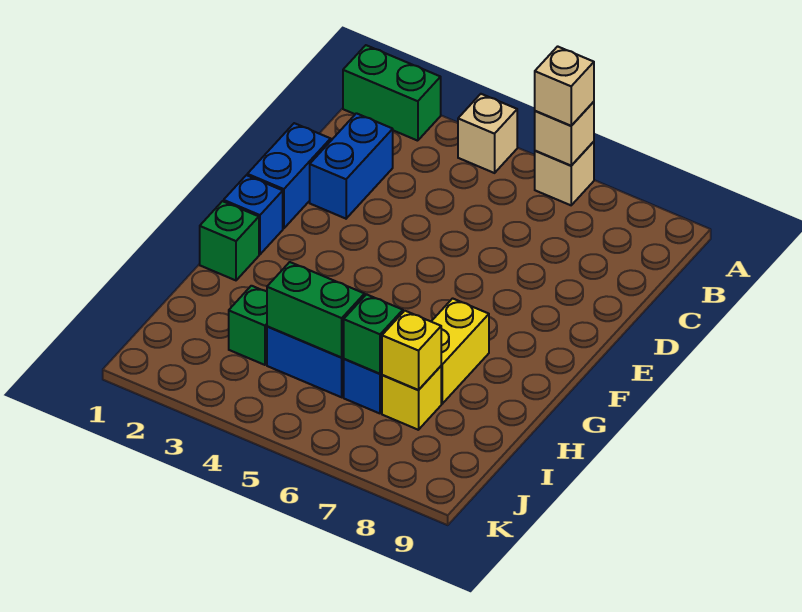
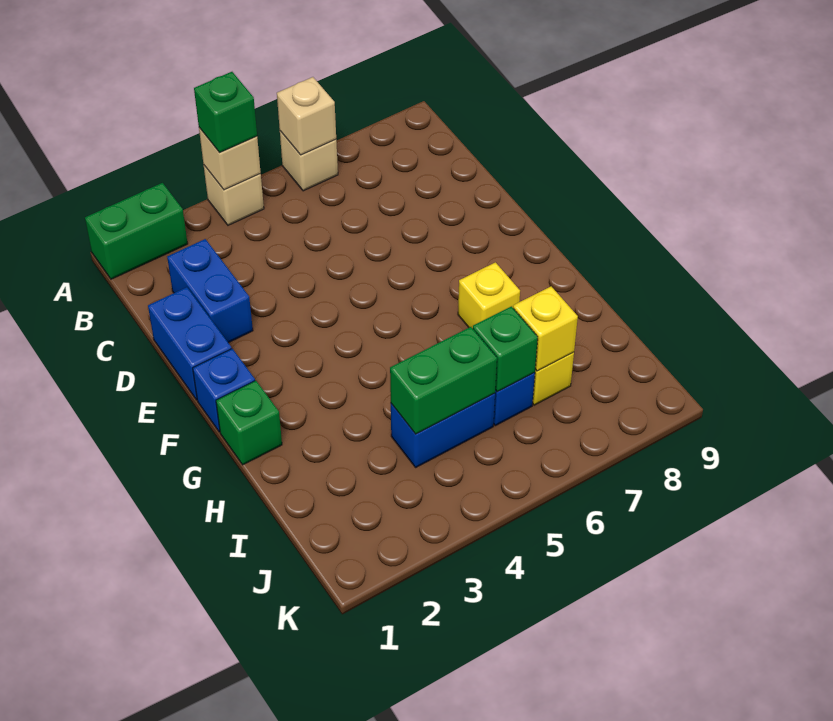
tan brick A6 level 3 -> tan brick A4 level 2
yellow brick G7:H7 level 1 -> yellow brick G7 level 1
green brick I3 level 1 -> green brick A4 level 3

